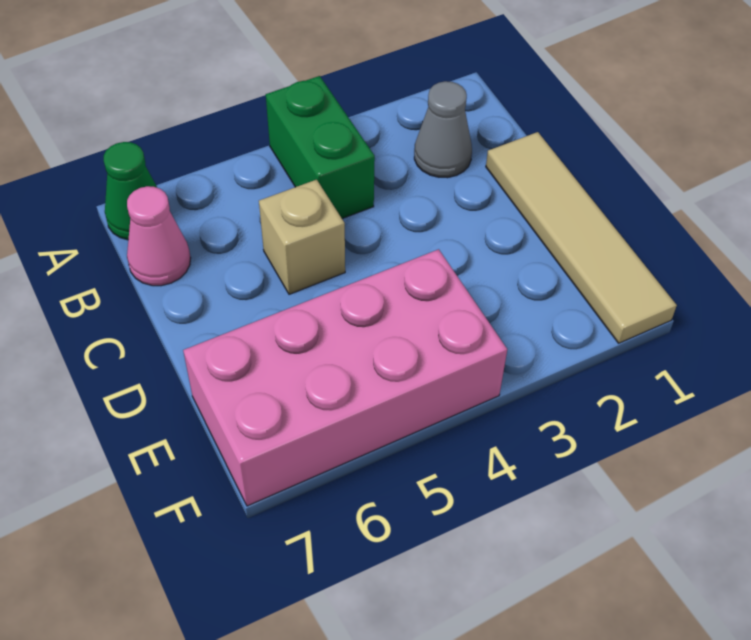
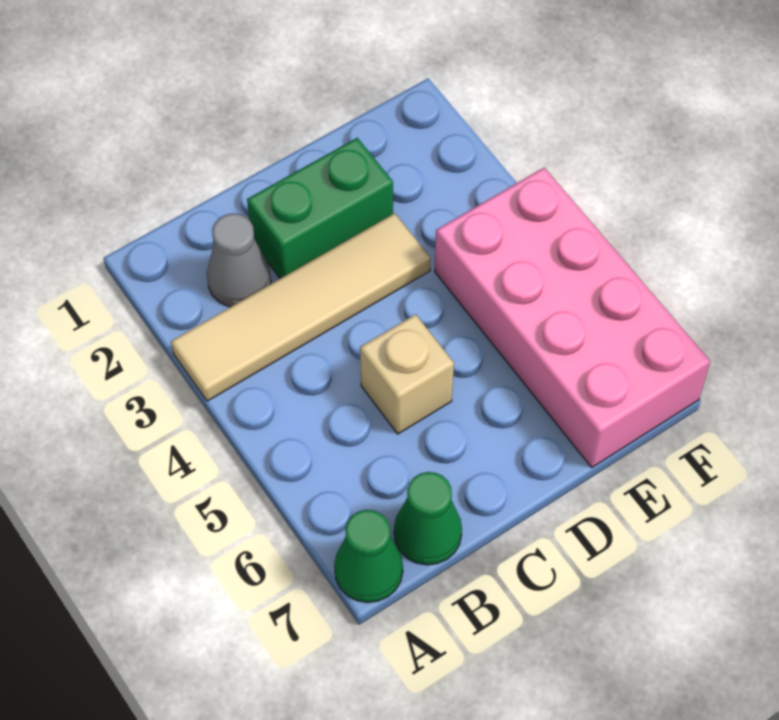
green brick A4:B4 level 1 -> green brick C2:D2 level 1
pink cone B7 level 1 -> green cone B7 level 1
tan tile C1:F1 level 1 -> tan tile A3:D3 level 1

